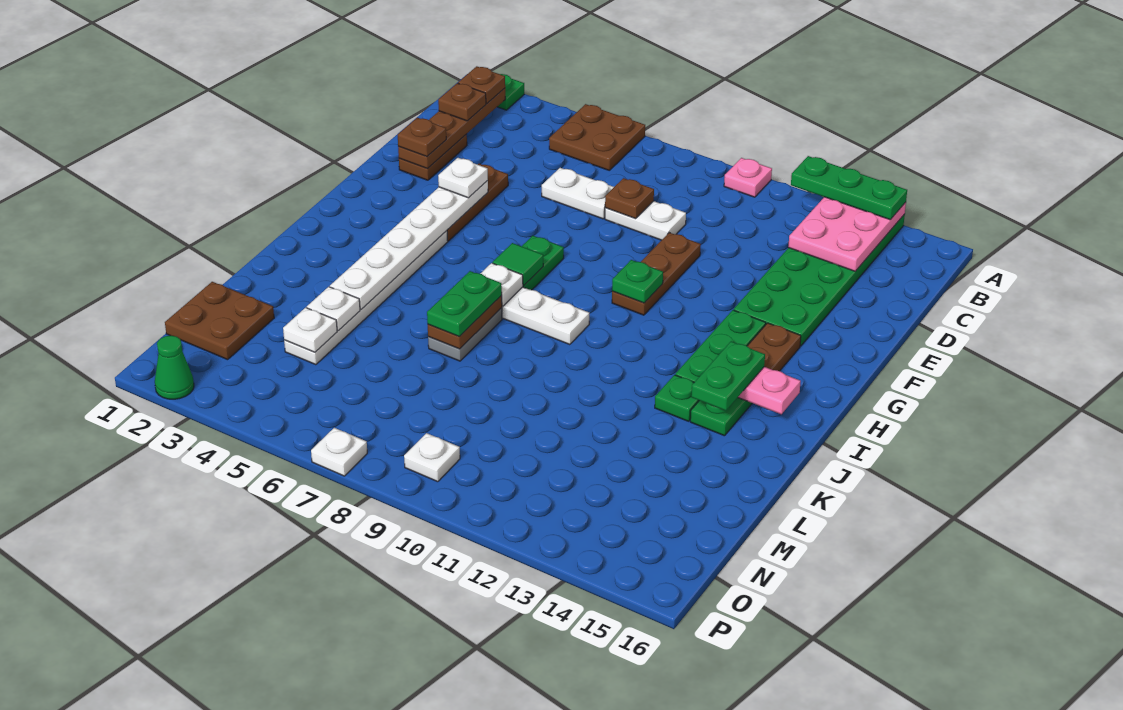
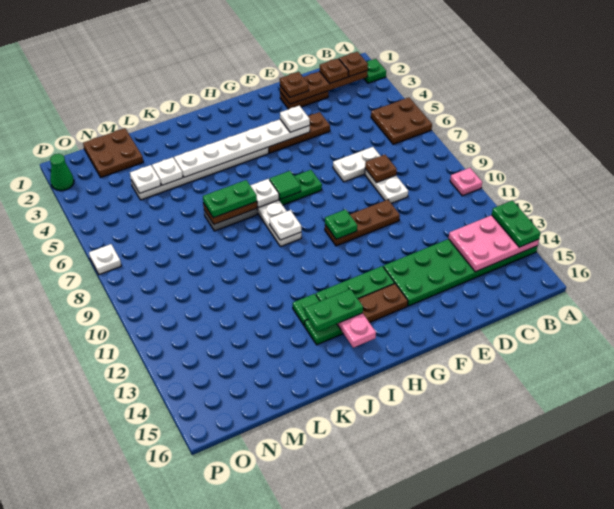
green plate A12:A14 level 3 -> green plate A13:A14 level 3
white plate D6:D7 level 1 -> white plate D7:E7 level 1
white plate O9 level 1 -> white plate I9 level 2

